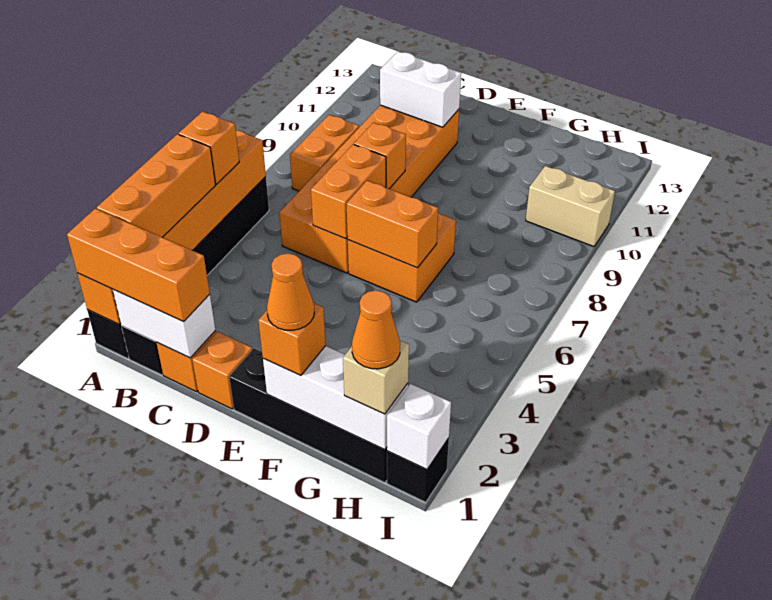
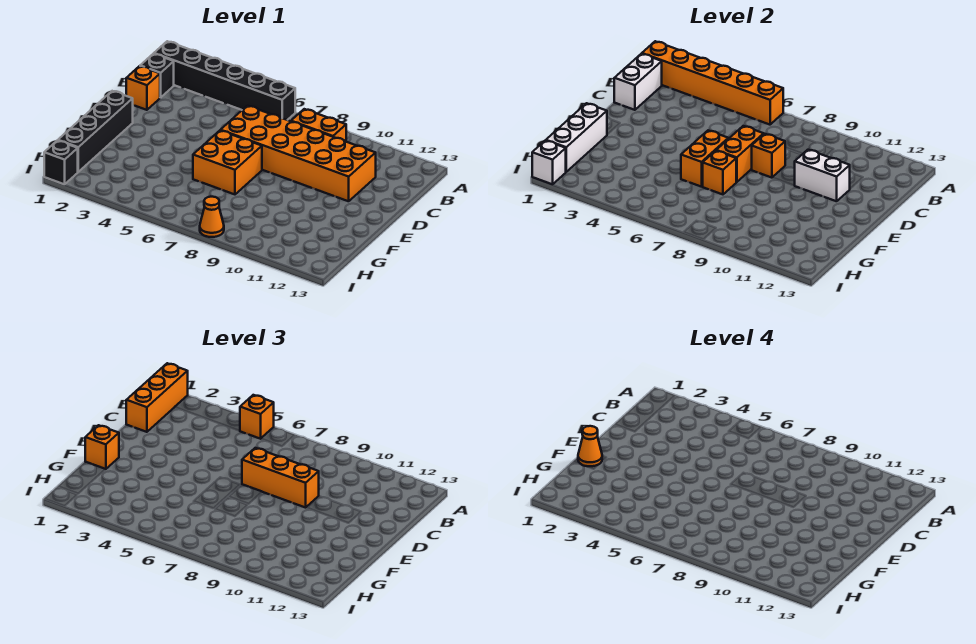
orange brick A2:A4 level 3 -> orange brick D7:D9 level 3
white brick C11:D11 level 2 -> white brick D10:D11 level 2
orange brick D1 level 1 -> orange brick F7 level 2
orange brick D6:D7 level 2 -> orange brick D7:E7 level 2
tan brick H1 level 3 -> none
orange cone H1 level 4 -> orange cone I8 level 1
tan brick H10:I10 level 1 -> none

